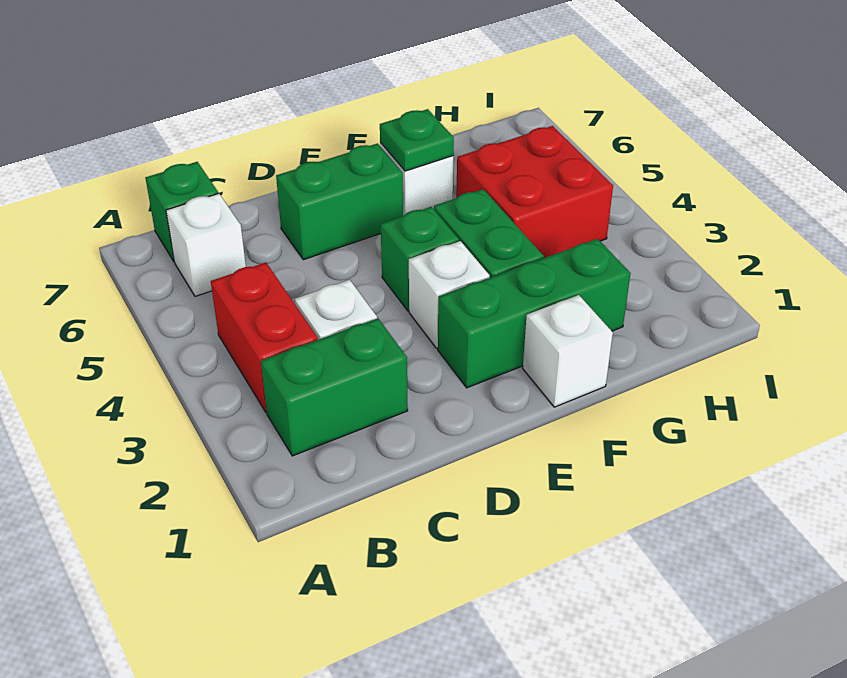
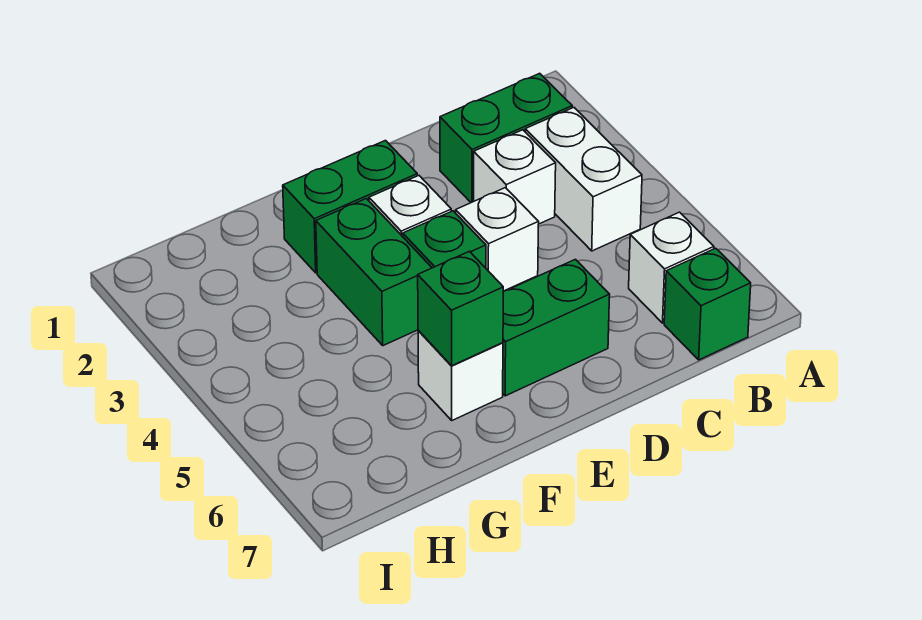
red brick B3:B4 level 1 -> white brick B3:B4 level 1
green brick E2:G2 level 1 -> green brick E2:F2 level 1
white brick F1 level 1 -> white brick D4 level 1
green plate F6 level 2 -> green brick F6 level 2
red brick G4:H5 level 1 -> none

